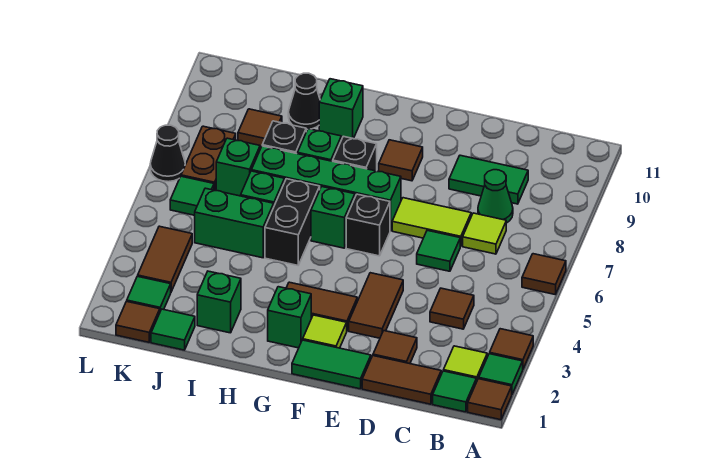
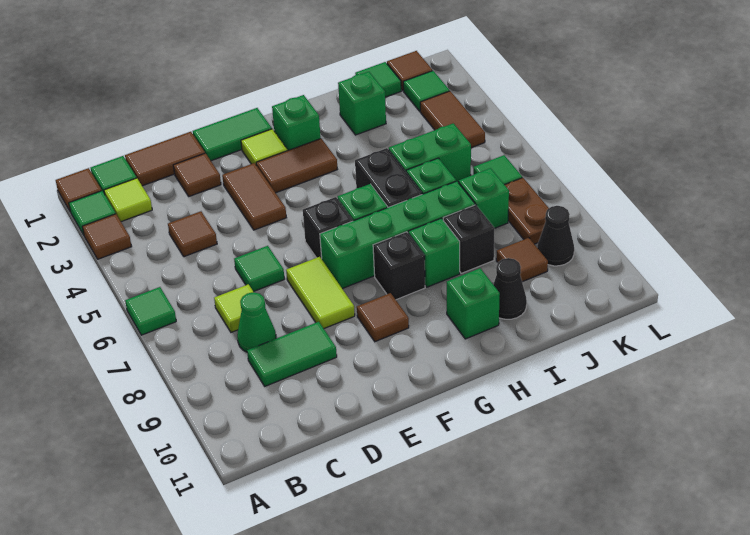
brown tile A6 level 1 -> green tile A6 level 1
lime tile D7:E7 level 1 -> lime tile E7:E8 level 1
black cone L7 level 1 -> black cone K9 level 1

